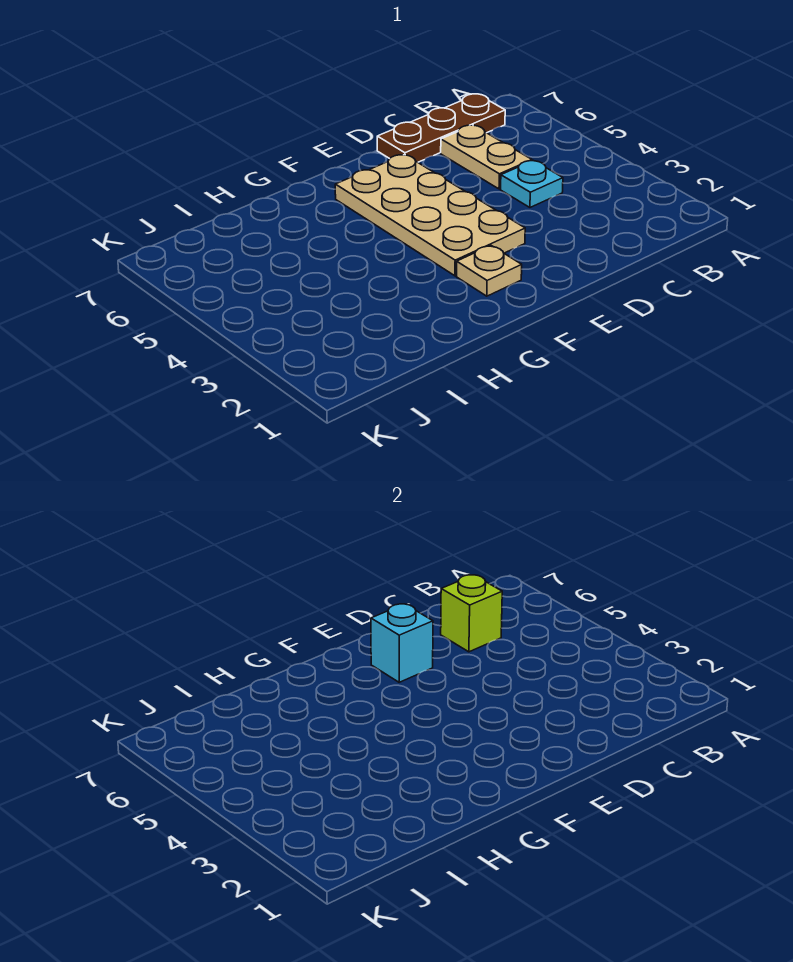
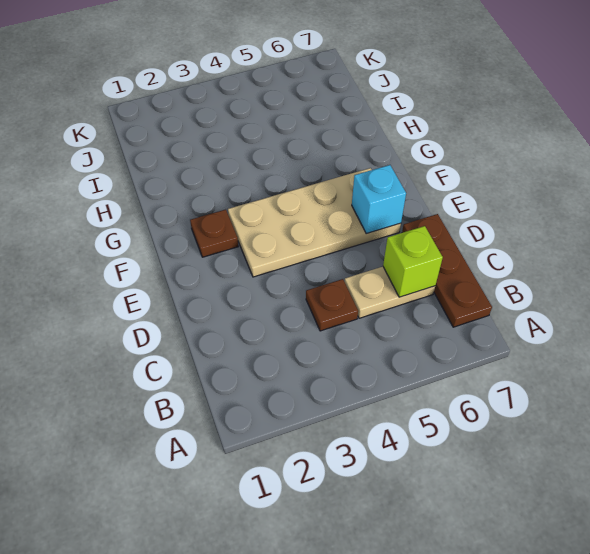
cyan plate C4 level 1 -> brown plate C4 level 1
tan plate F2 level 1 -> brown plate F2 level 1

